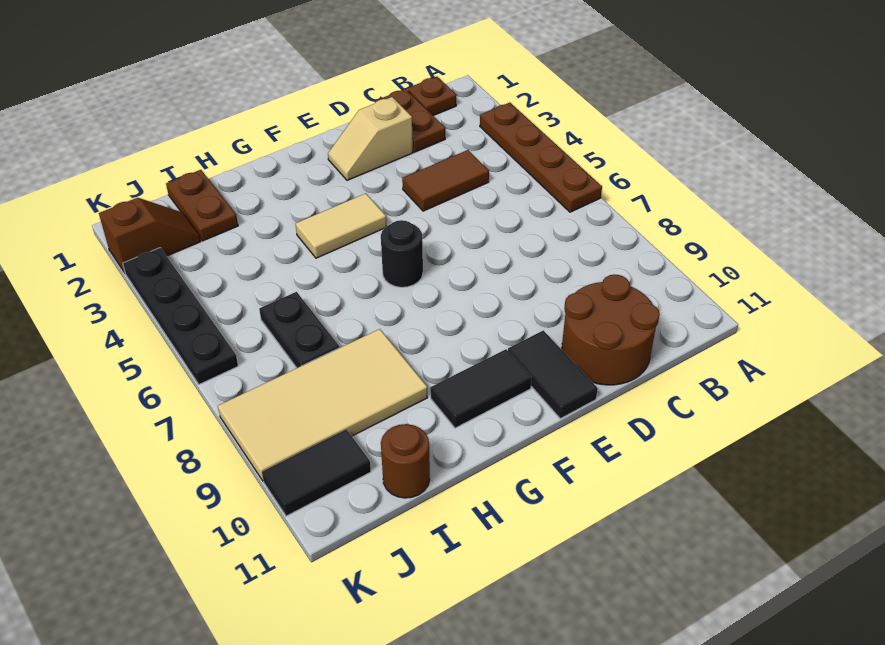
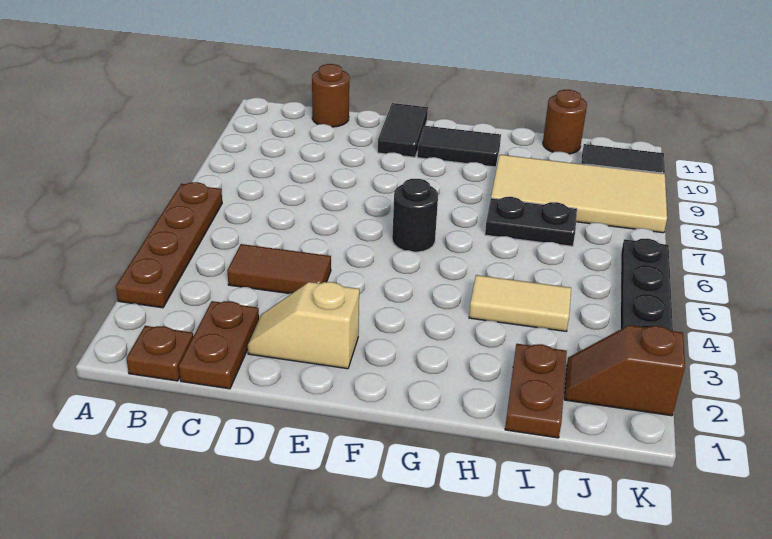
brown round brick C10:D11 level 1 -> brown round brick C11 level 1
tan slope D2:E2 level 1 top D -> tan slope D2:E2 level 1 top E
tan tile F4:G4 level 1 -> tan tile H4:I4 level 1
black plate I6:I7 level 1 -> black plate H7:I7 level 1

